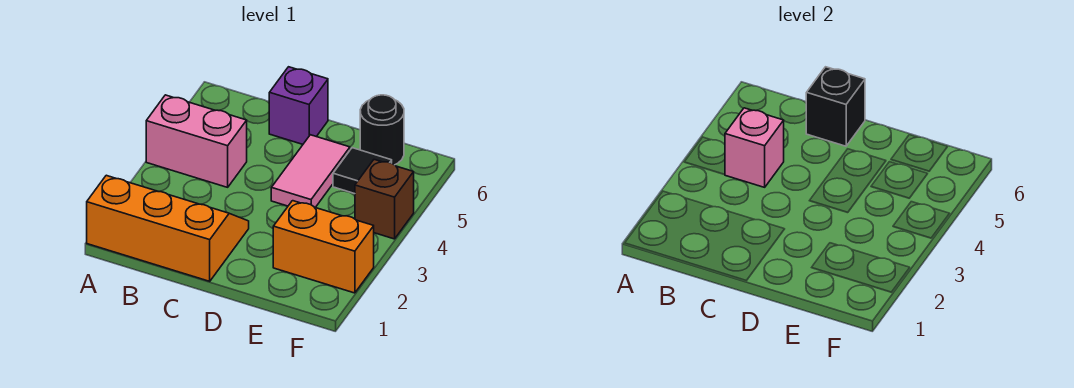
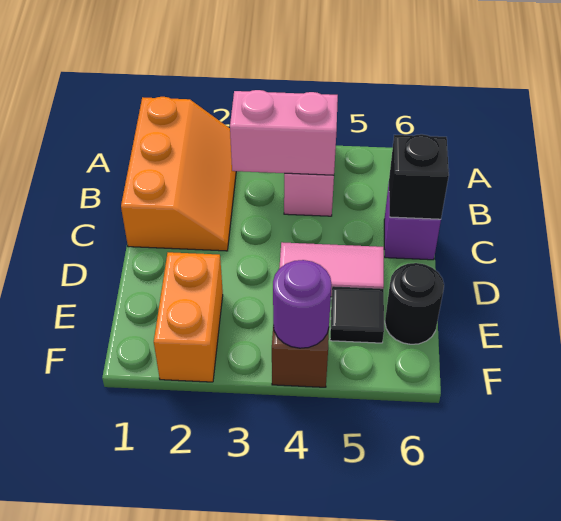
pink brick B4 level 2 -> pink brick B3:B4 level 2
none -> purple round brick F4 level 2

